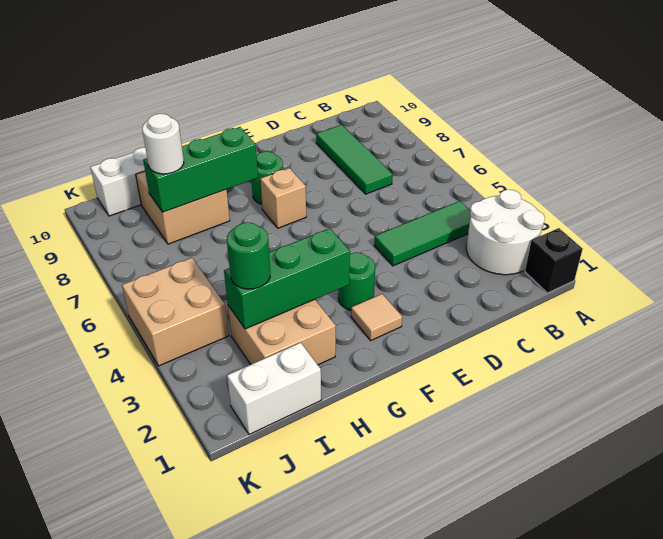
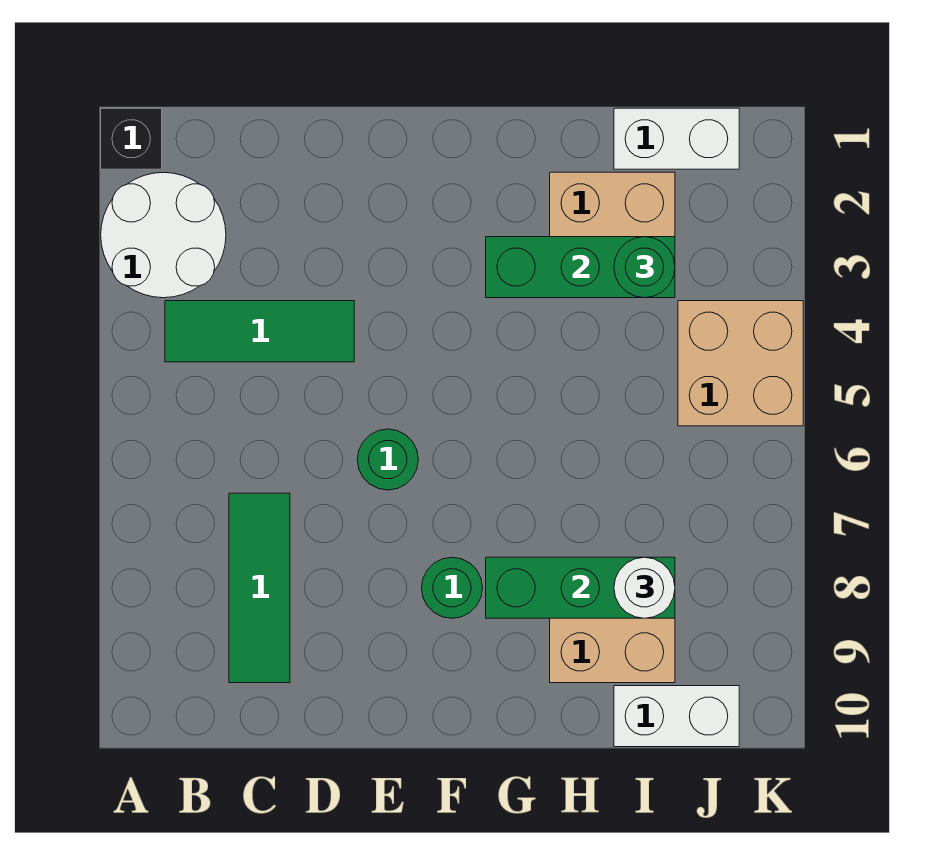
tan tile F2 level 1 -> none
green round brick F3 level 1 -> green round brick E6 level 1
tan brick F7 level 1 -> none

